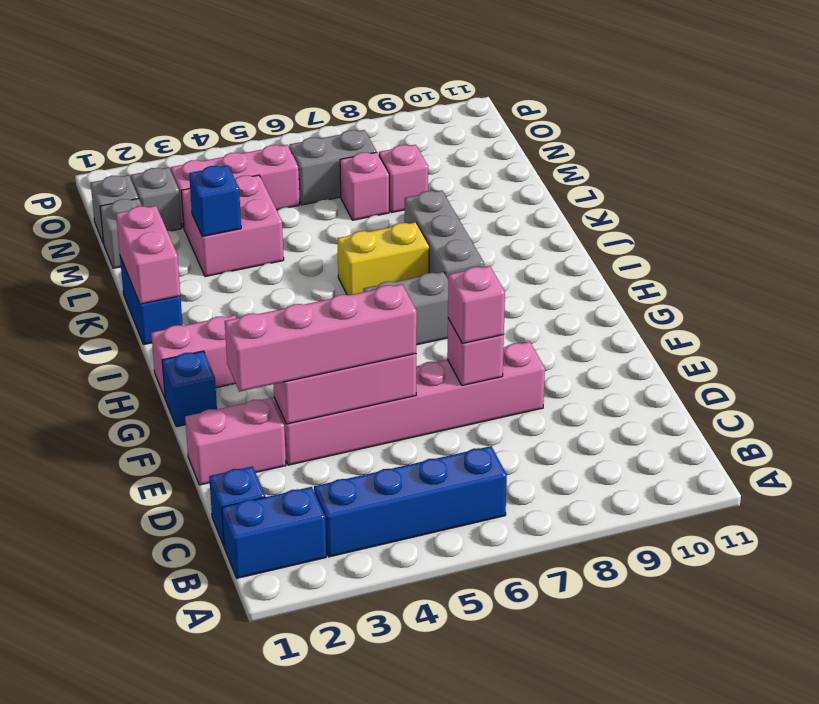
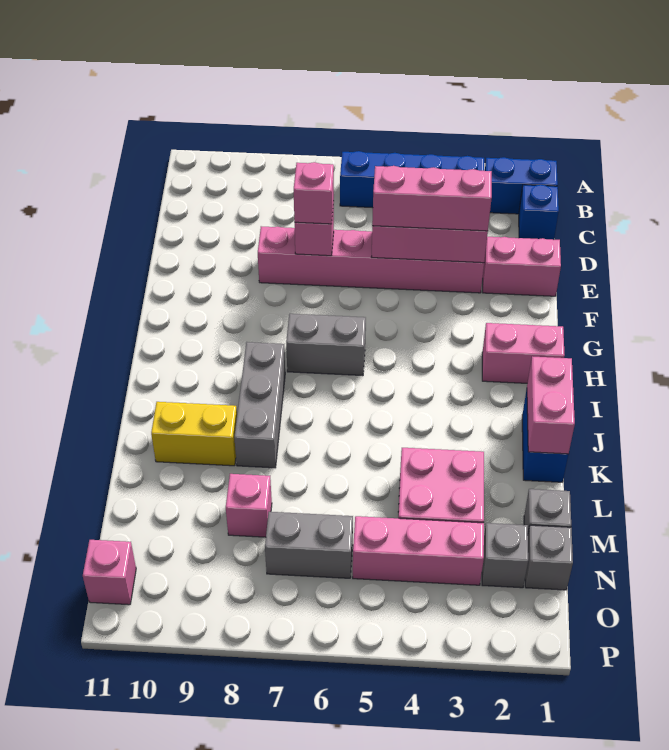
pink brick E2:E5 level 3 -> pink brick E3:E5 level 3
blue brick G1 level 1 -> none
yellow brick J6:J7 level 1 -> yellow brick K9:K10 level 1
blue brick L3 level 2 -> none
pink brick M7 level 1 -> pink brick O11 level 1

